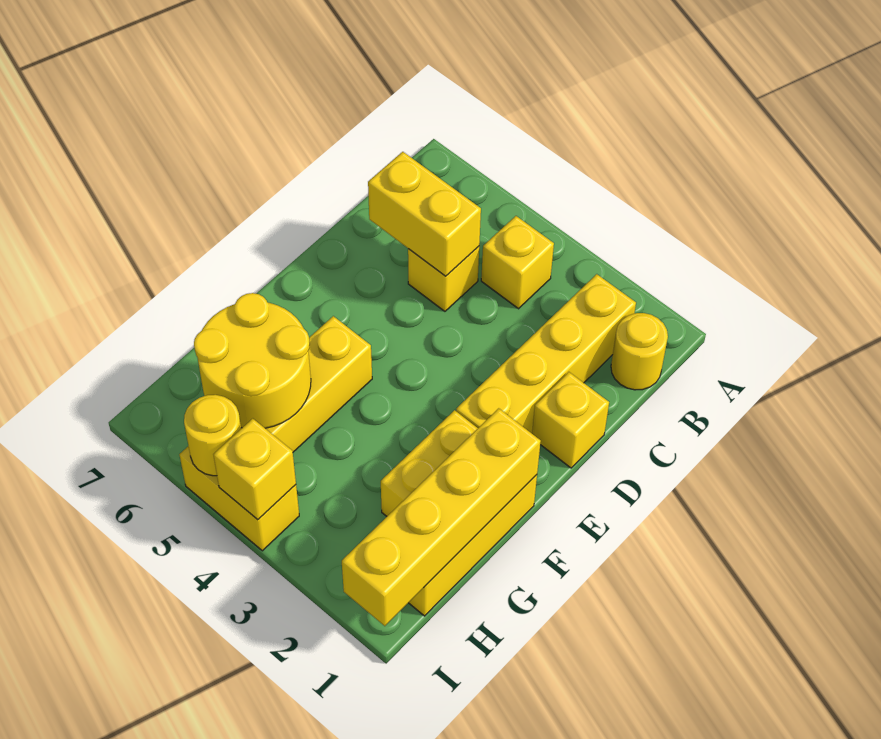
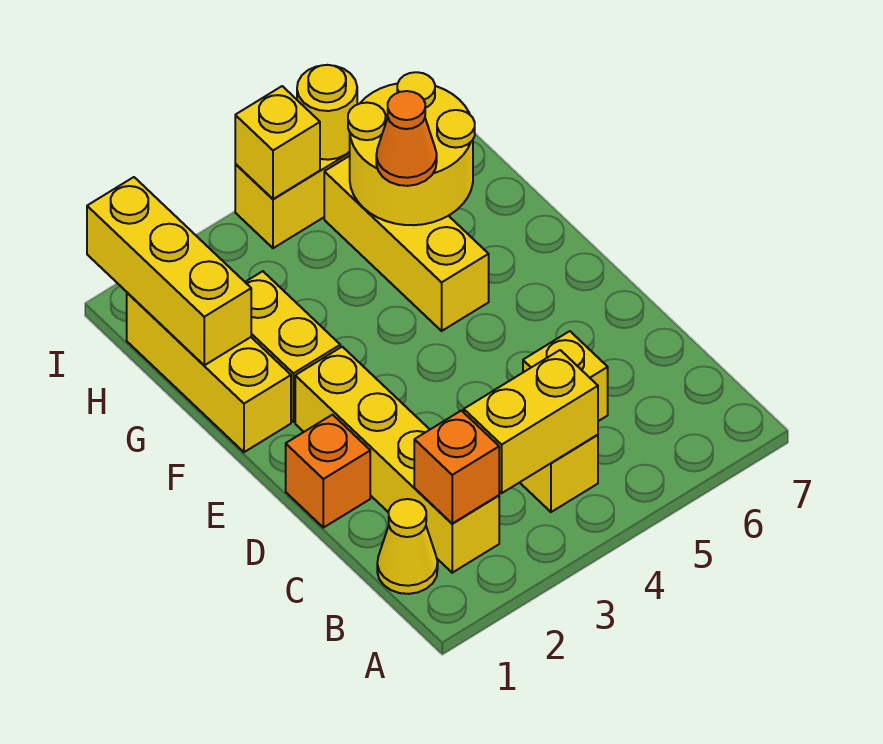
yellow round brick B1 level 1 -> yellow cone B1 level 1
none -> orange brick B2 level 2
yellow brick C5:C6 level 2 -> yellow brick B3:B4 level 2
yellow brick D1 level 1 -> orange brick D1 level 1
yellow brick F1:I1 level 2 -> yellow brick G1:I1 level 2
none -> orange cone G5 level 3

